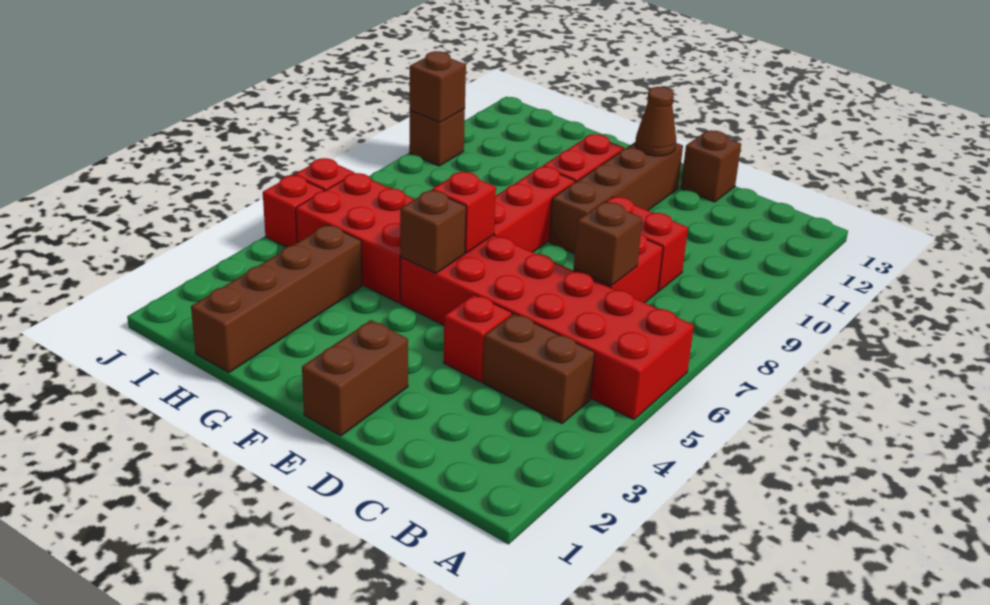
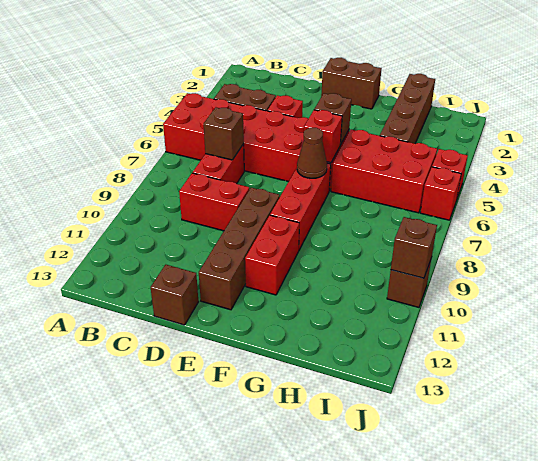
brown brick E1:E2 level 1 -> brown brick E1:F1 level 1
brown cone E12 level 2 -> brown cone F7 level 2

